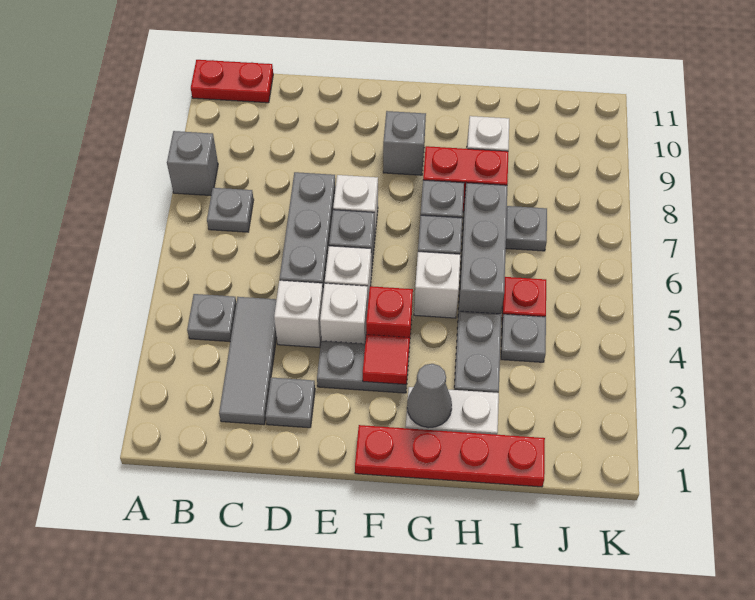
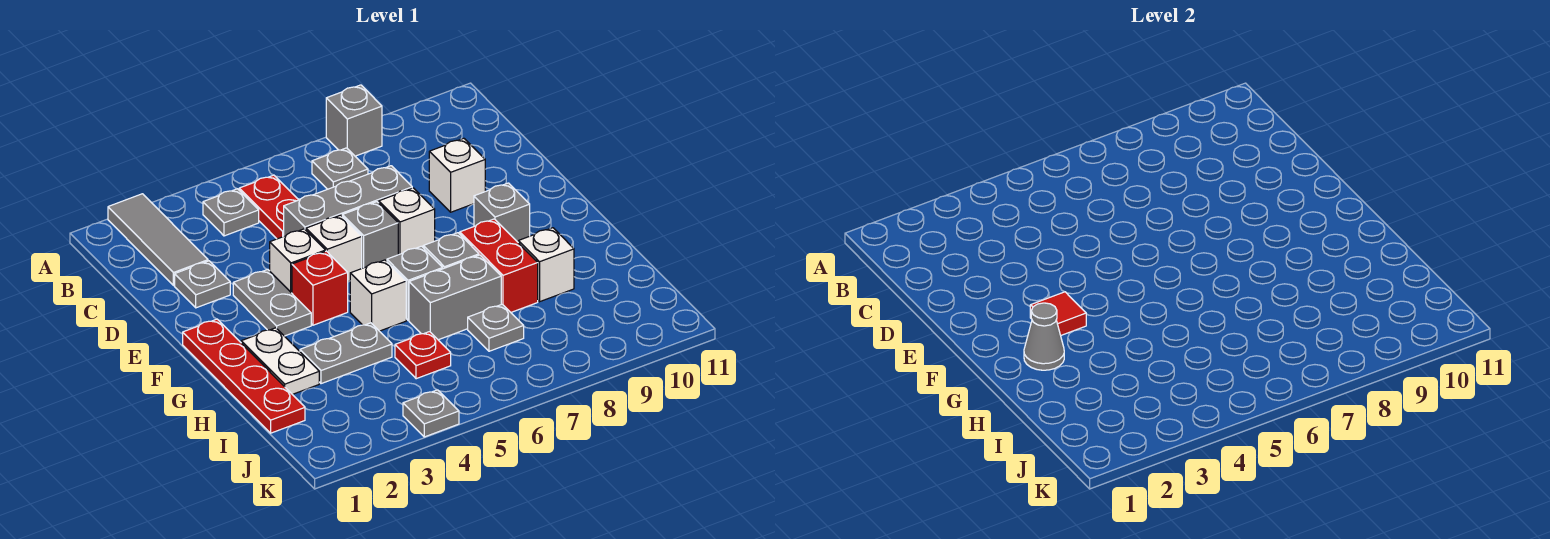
red plate A11:B11 level 1 -> red plate B5:C5 level 1
grey tile C2:C4 level 1 -> grey tile A2:C2 level 1
white brick D4 level 1 -> white brick D9 level 1
grey brick H5:H7 level 1 -> grey brick H6:H7 level 1
grey plate I4 level 1 -> grey plate K4 level 1

